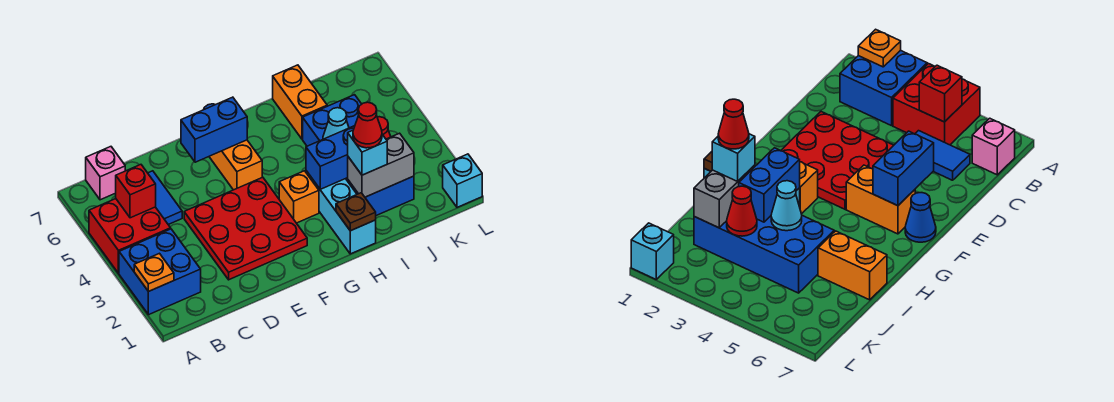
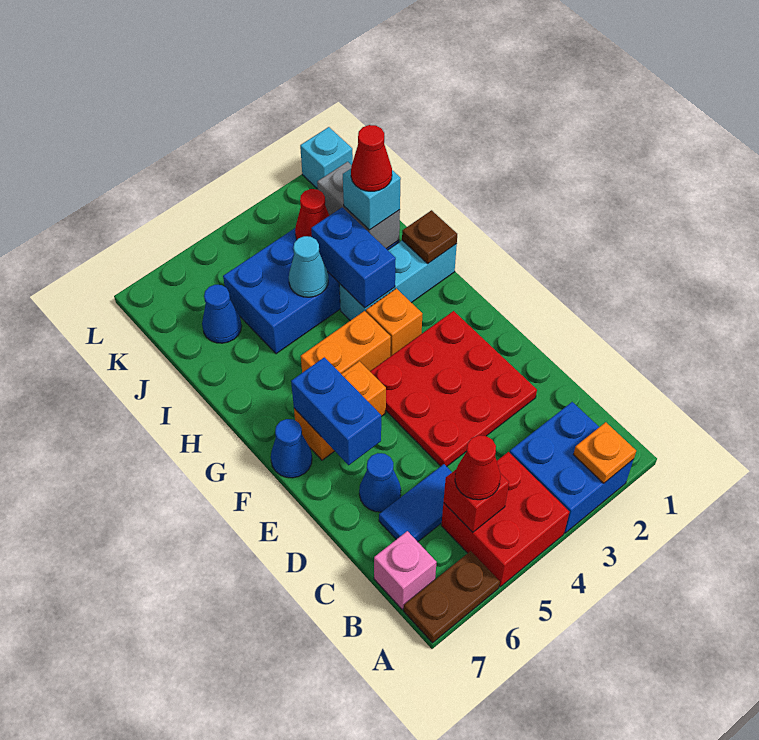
none -> brown plate A6:A7 level 1
none -> red cone B5 level 3
none -> blue cone D6 level 1
orange brick I6:I7 level 1 -> orange brick G4:G5 level 1
none -> blue cone J6 level 1

